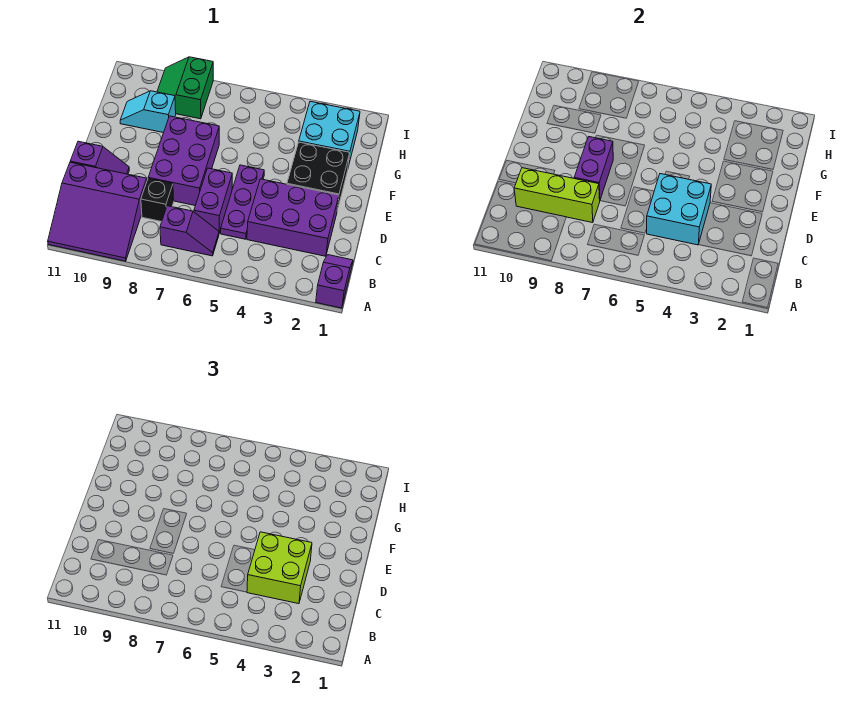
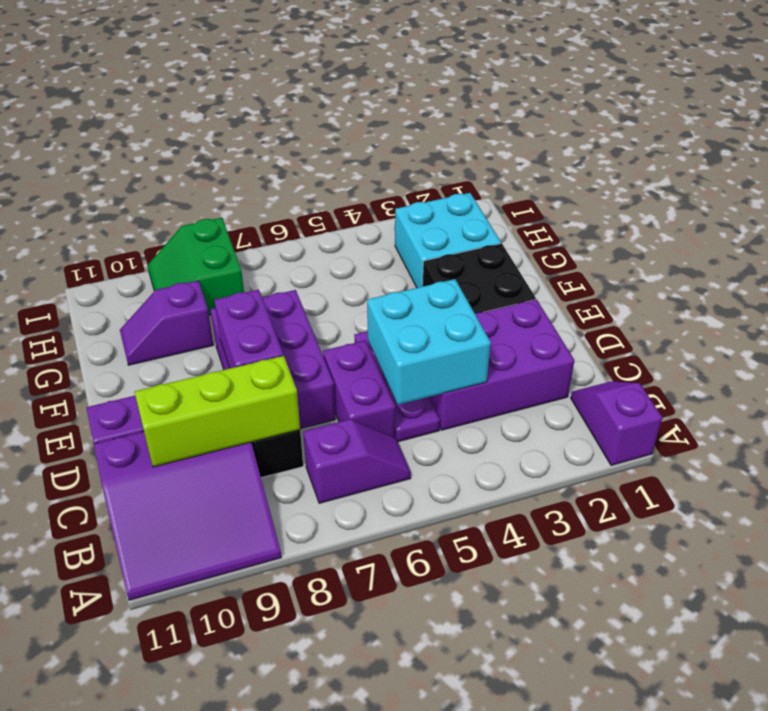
lime brick C3:D4 level 3 -> none
cyan slope G9:G10 level 1 top 9 -> purple slope G9:G10 level 1 top 9

